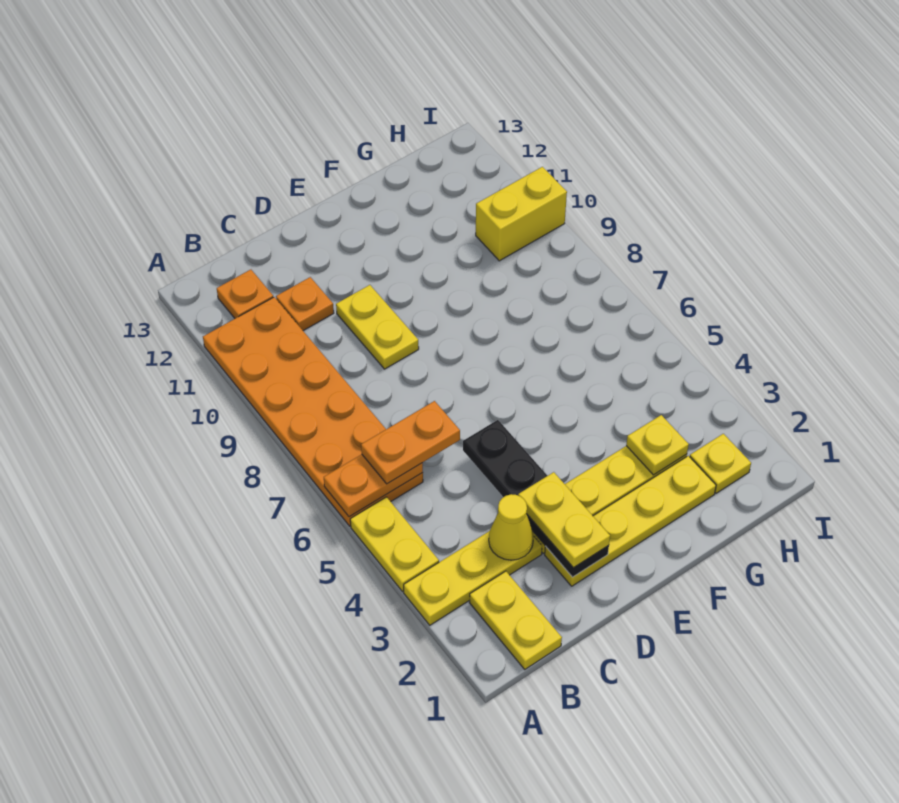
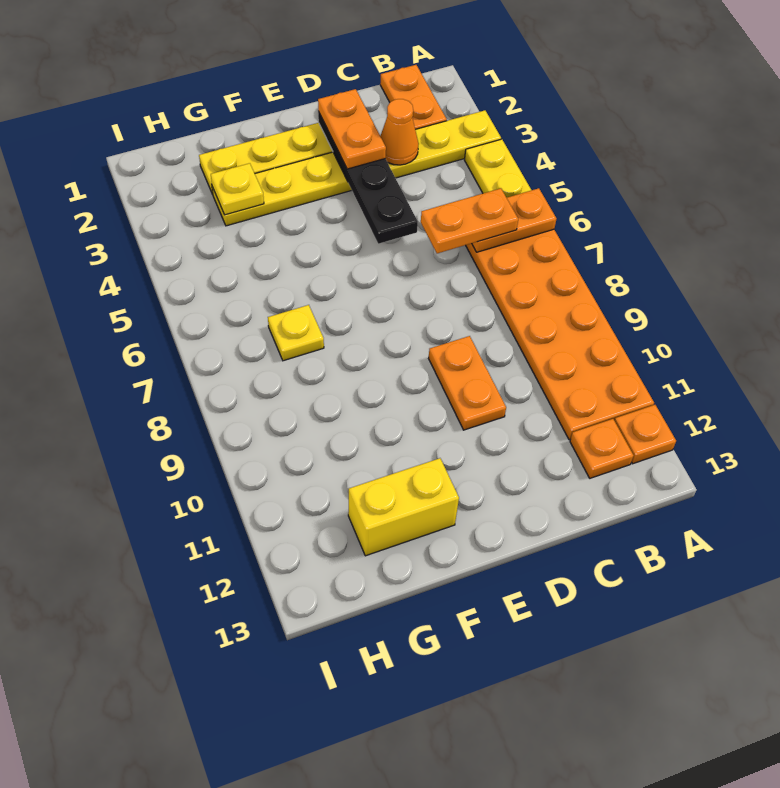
yellow plate B1:B2 level 1 -> orange plate B1:B2 level 1
yellow cone C3 level 2 -> orange cone C3 level 2
orange plate C11 level 1 -> orange plate A12 level 1
yellow plate D2:D3 level 3 -> orange plate D2:D3 level 3
yellow plate D9:D10 level 1 -> orange plate D9:D10 level 1
yellow plate H2 level 1 -> yellow plate G7 level 1
yellow brick H10:I10 level 1 -> yellow brick F12:G12 level 1

